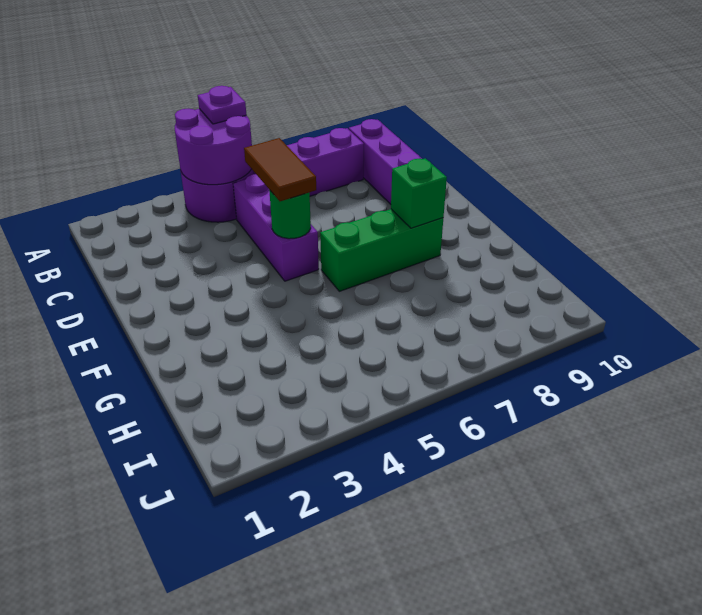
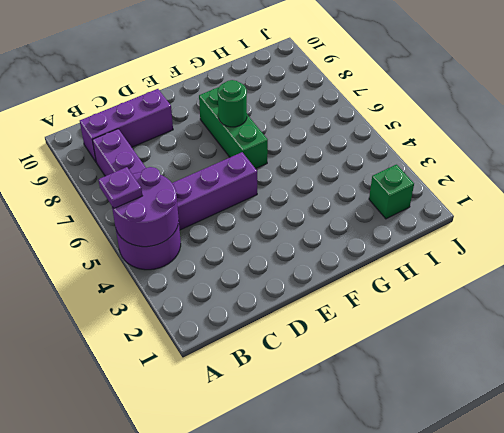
brown tile D5:E5 level 3 -> none
green round brick E5 level 2 -> green round brick F7 level 2
green brick F8 level 2 -> green brick I2 level 1

